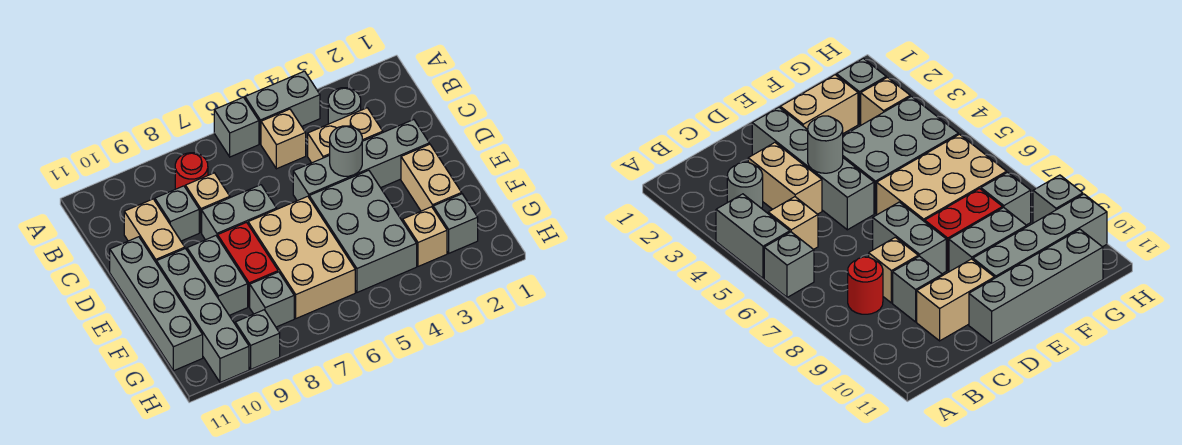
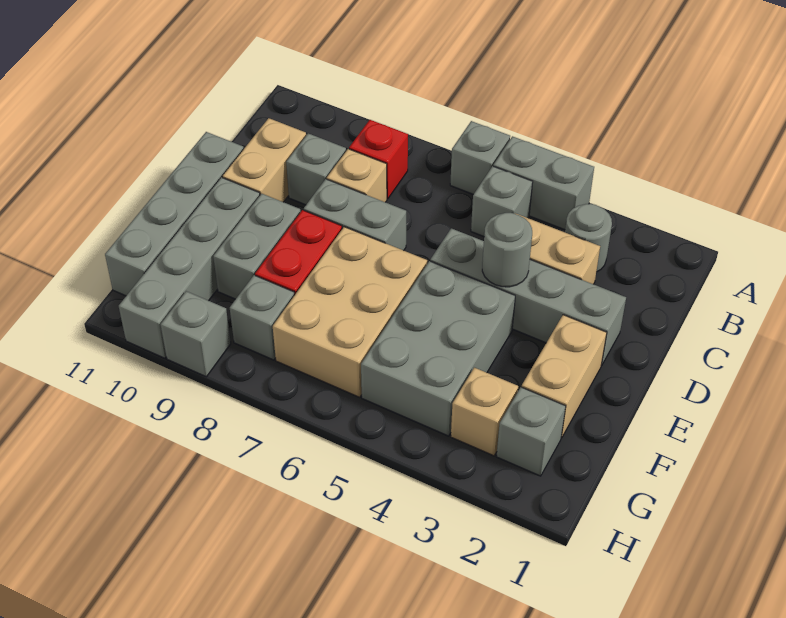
tan brick B5 level 1 -> grey brick B5 level 1
red round brick B8 level 1 -> red brick B8 level 1

